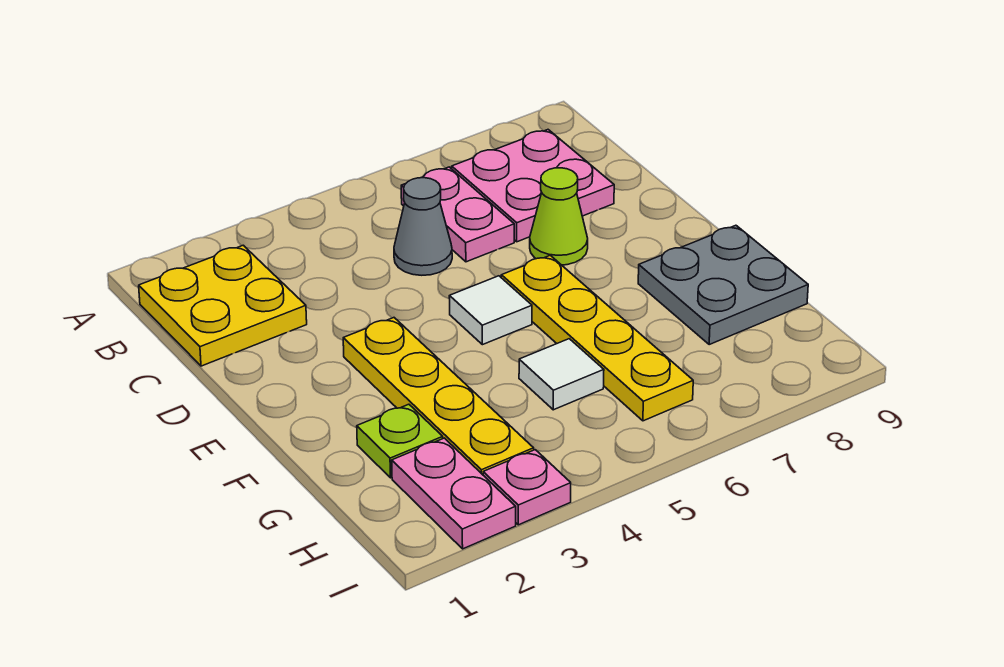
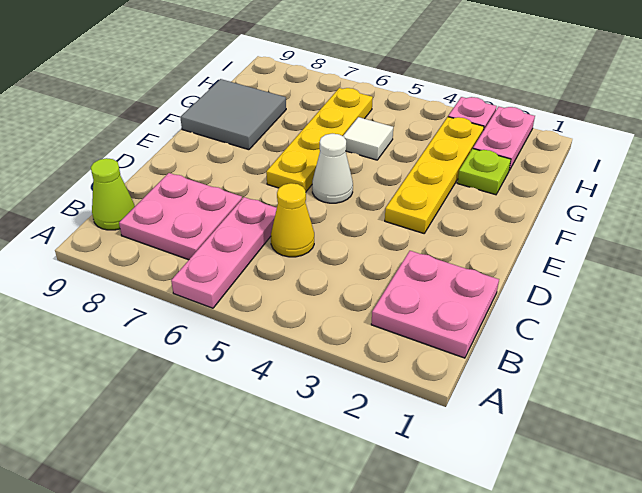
yellow plate B1:C2 level 1 -> pink plate B1:C2 level 1
pink plate B6:C6 level 1 -> pink plate A6:C6 level 1
grey cone C5 level 1 -> yellow cone C5 level 1
lime cone D7 level 1 -> lime cone B9 level 1
white tile E5 level 1 -> white cone E5 level 1
grey plate F8:G9 level 1 -> grey tile F8:G9 level 1

